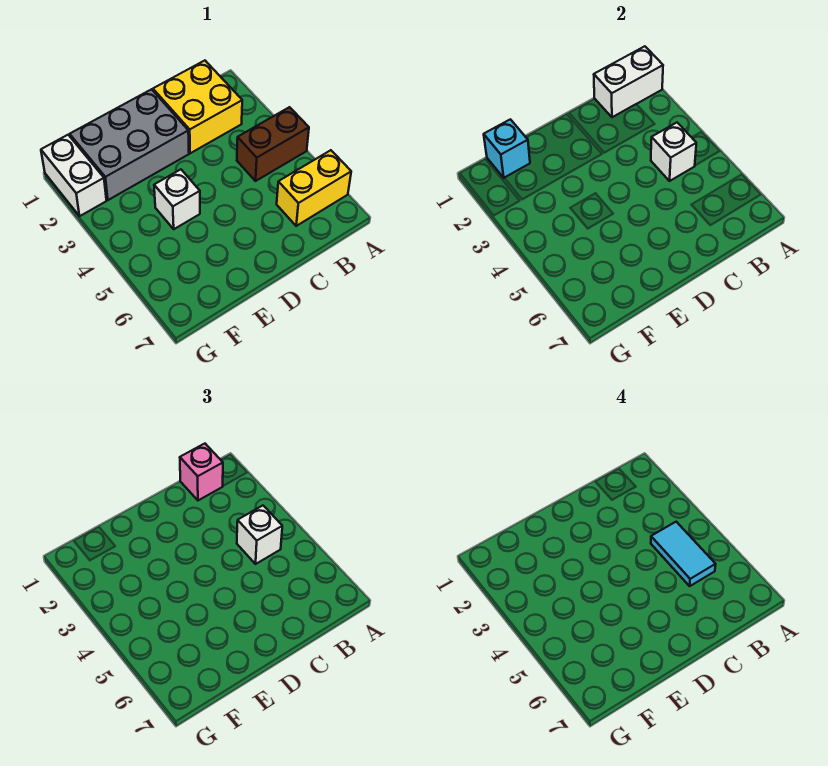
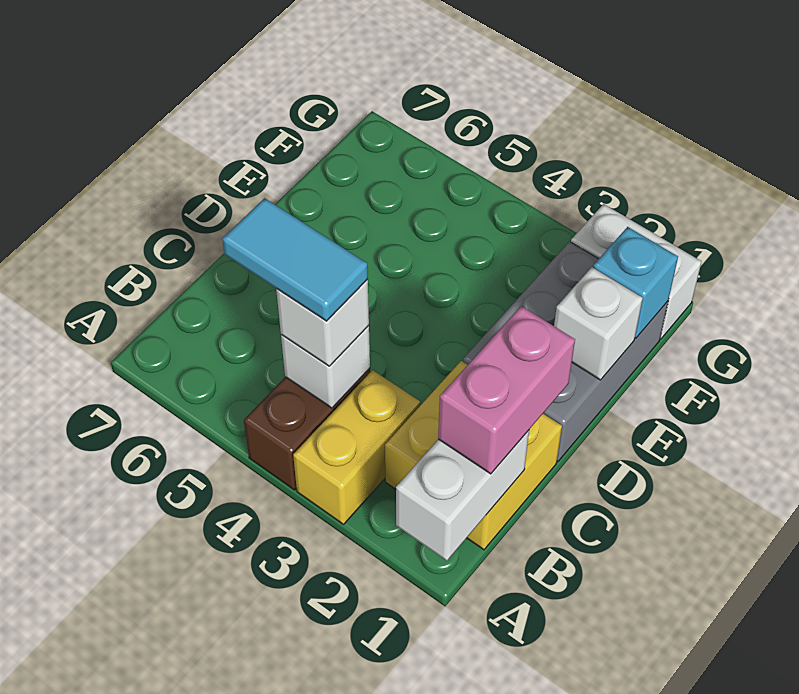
yellow brick A6:B6 level 1 -> yellow brick A3:B3 level 1
pink brick B1 level 3 -> pink brick B1:C1 level 3
white brick E4 level 1 -> white brick E1 level 2

